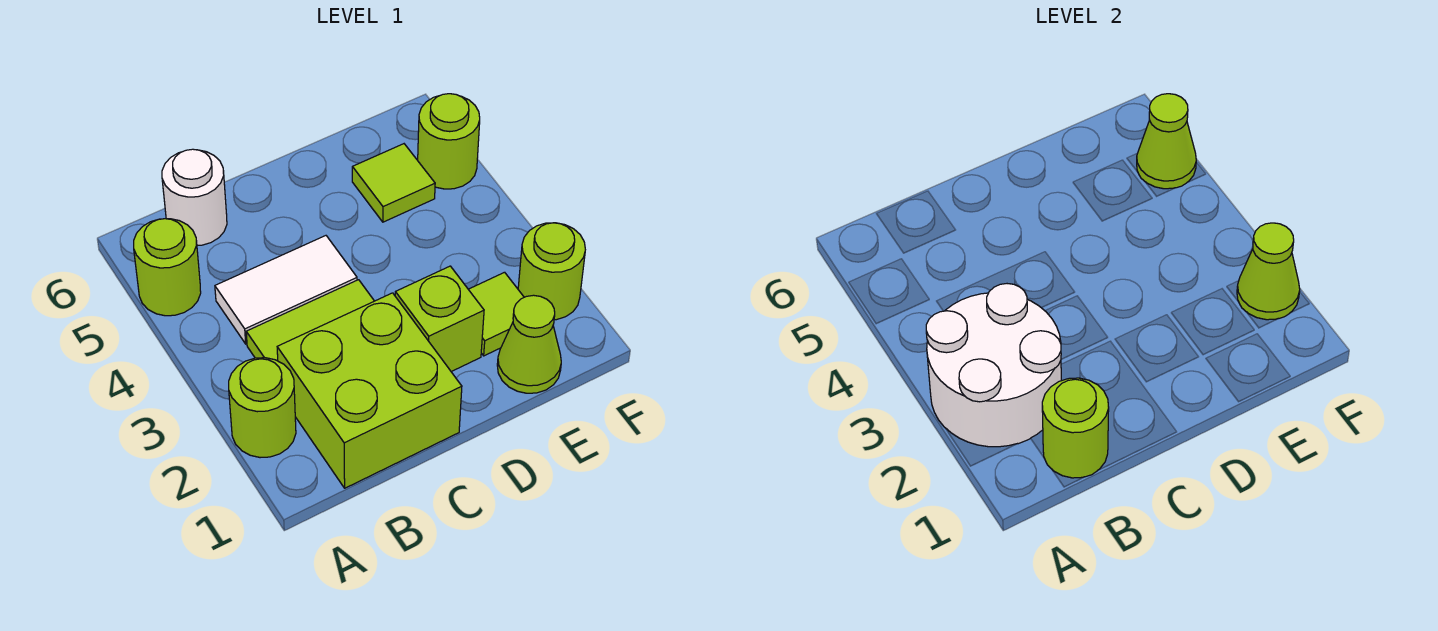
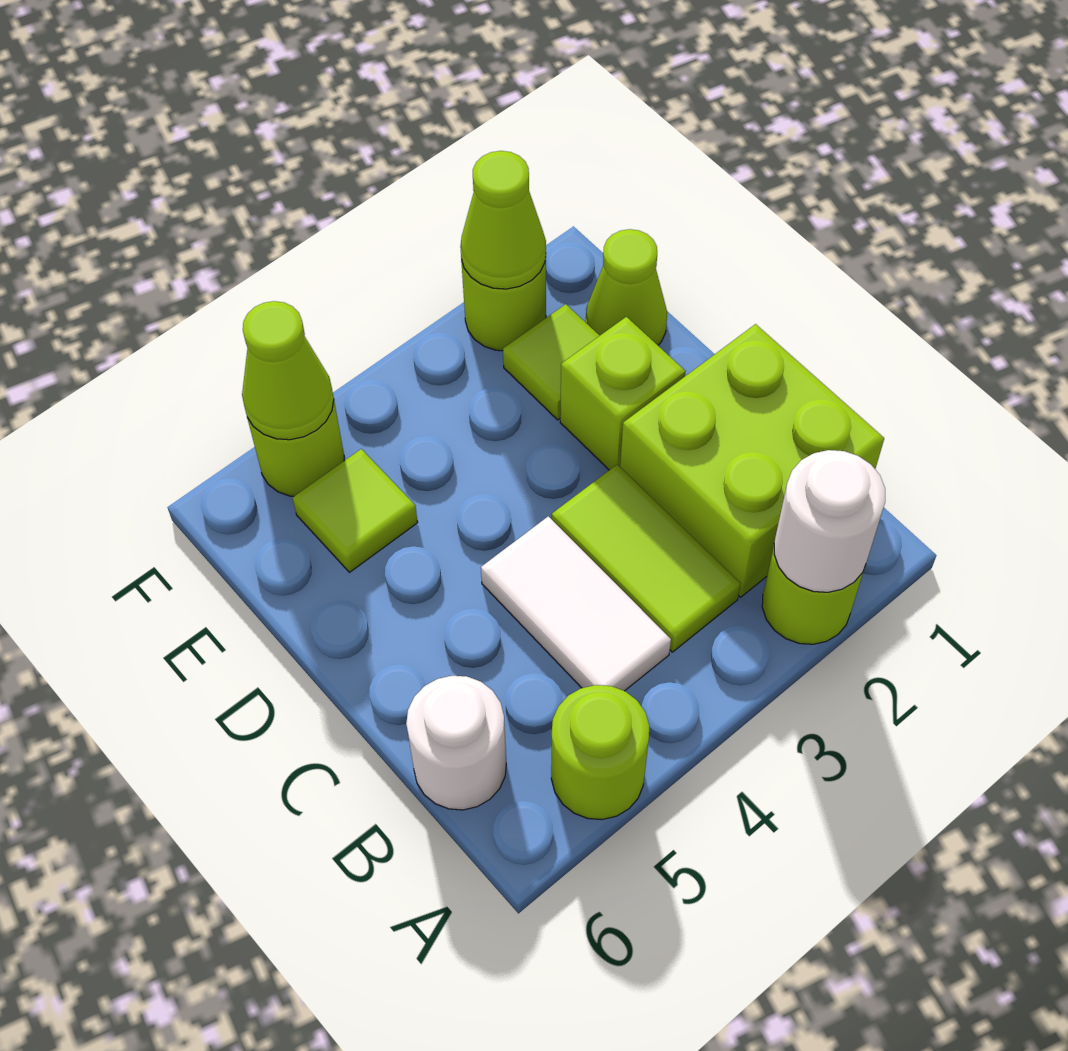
white round brick A2:B3 level 2 -> white round brick A2 level 2
lime round brick B1 level 2 -> none

